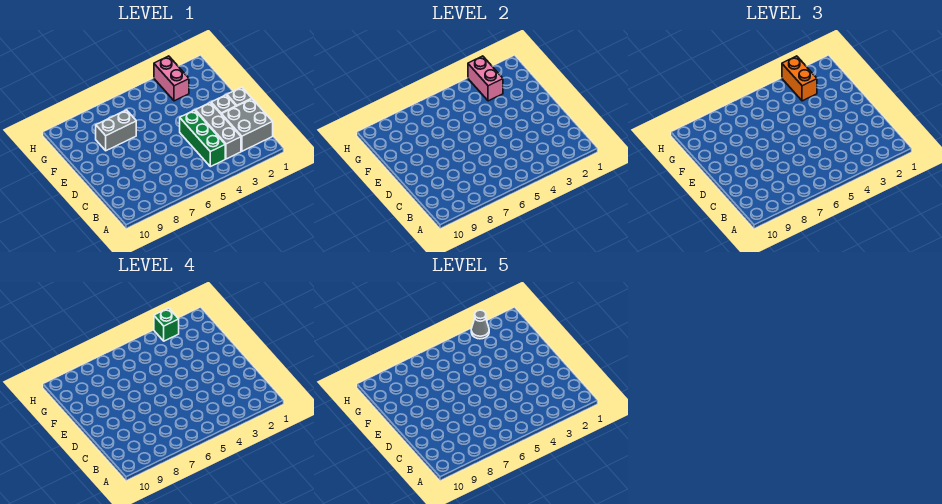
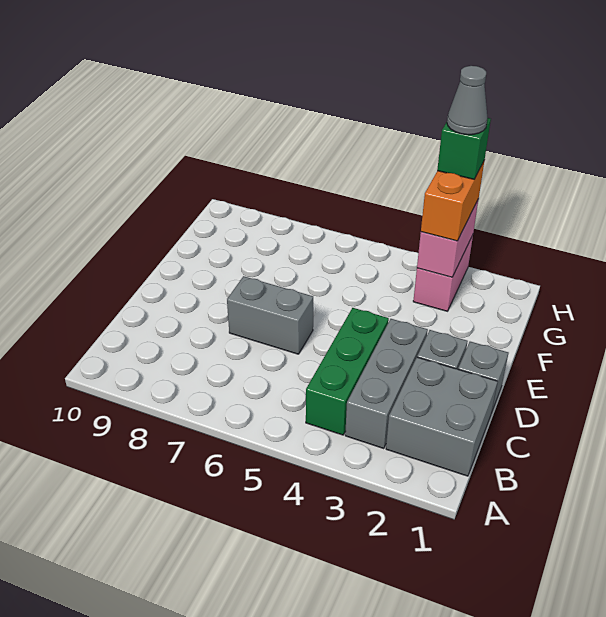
grey brick F7:F8 level 1 -> grey brick D6:D7 level 1

